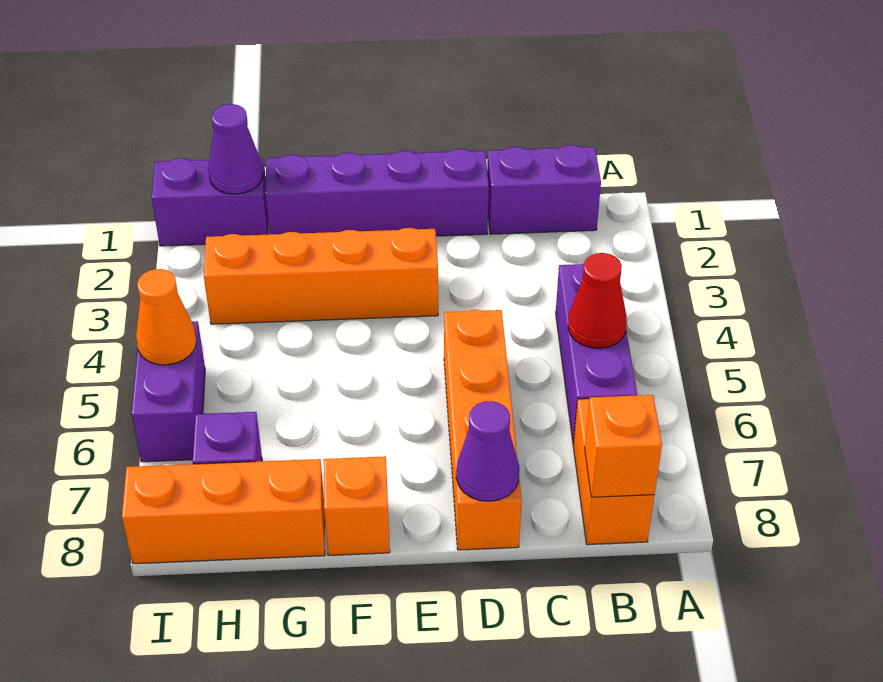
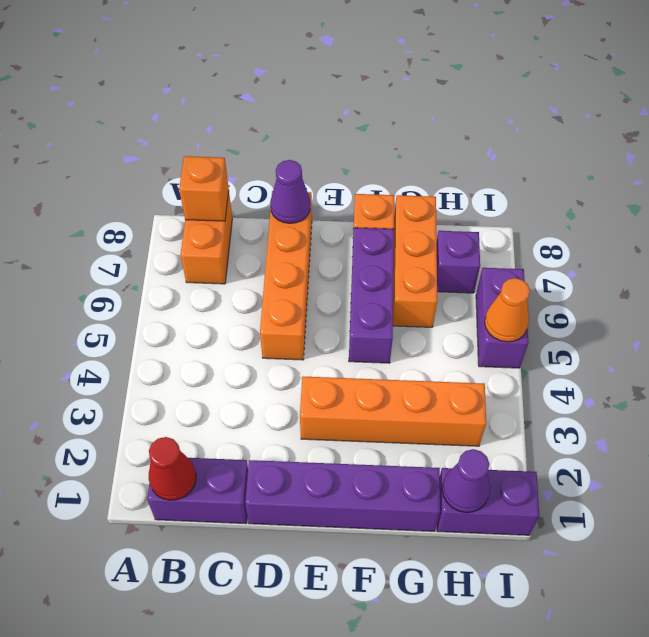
purple brick B4:B6 level 1 -> purple brick F5:F7 level 1
red cone B5 level 2 -> red cone B1 level 2
orange brick G8:I8 level 1 -> orange brick G6:G8 level 1

